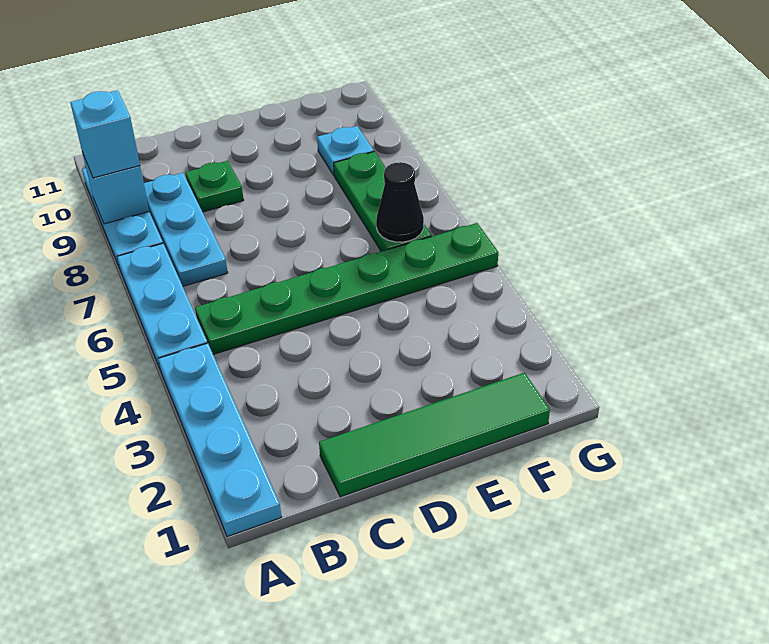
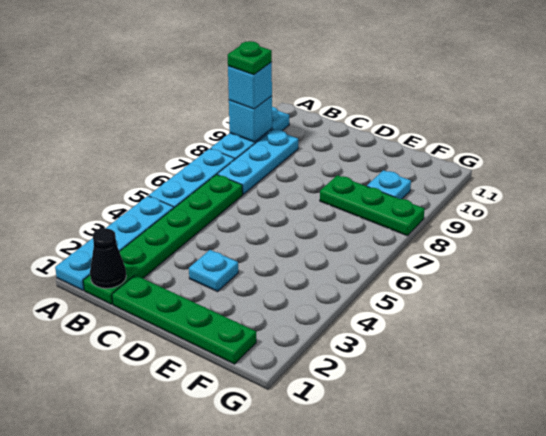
green plate B5:G5 level 1 -> green plate B1:B6 level 1
green tile C1:F1 level 1 -> green plate C1:F1 level 1
green plate C9 level 1 -> green plate A9 level 4
none -> cyan plate D3 level 1
green plate F6:F8 level 1 -> green plate E8:G8 level 1
black cone F6 level 2 -> black cone B1 level 2

